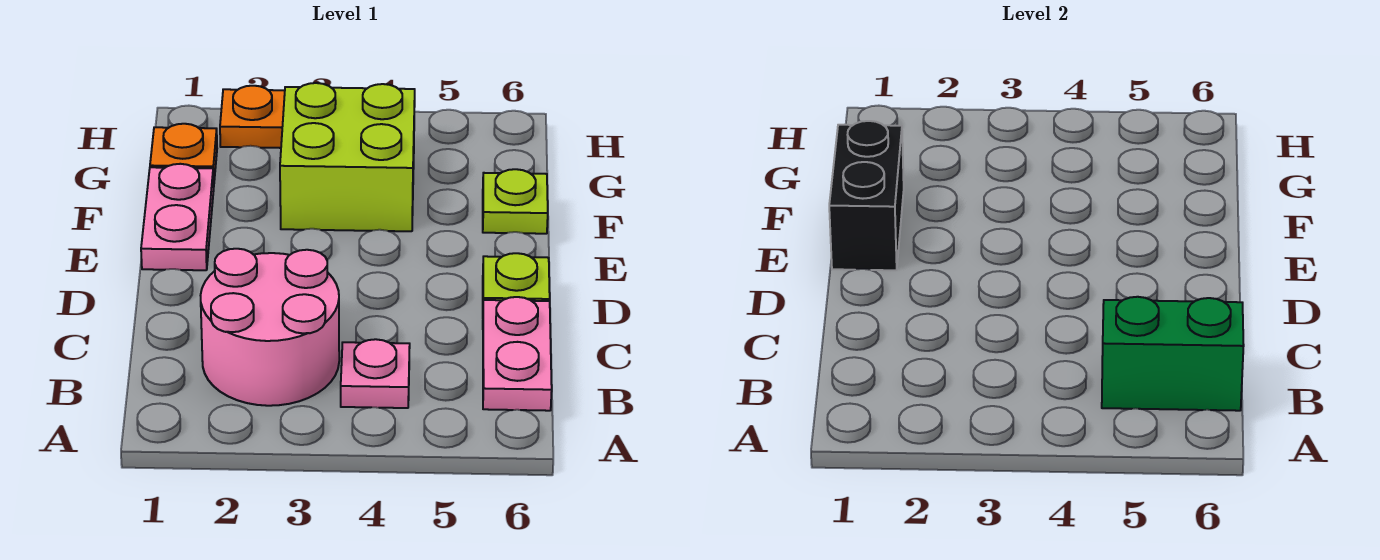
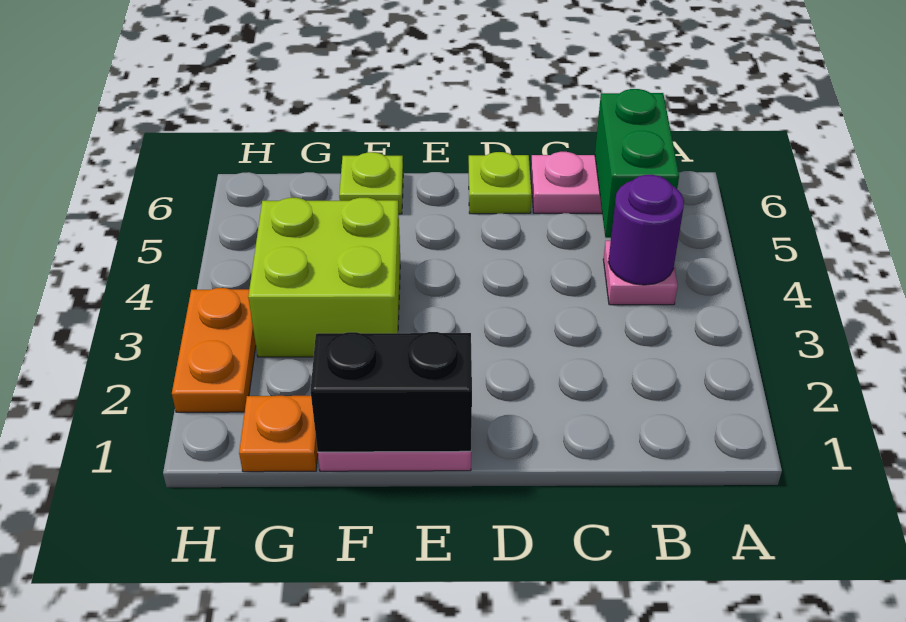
pink round brick B2:C3 level 1 -> none
none -> purple round brick B4 level 2

